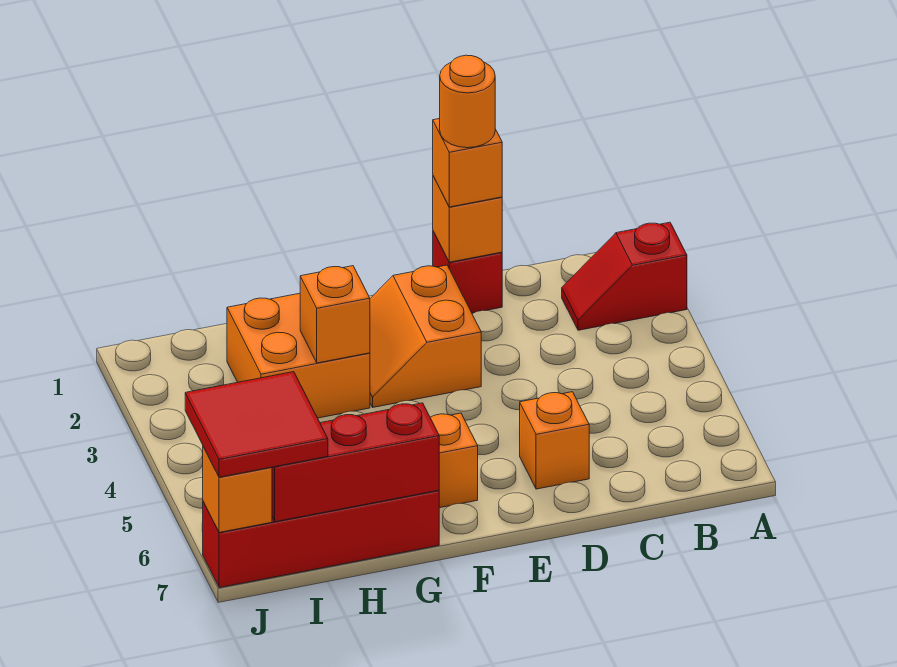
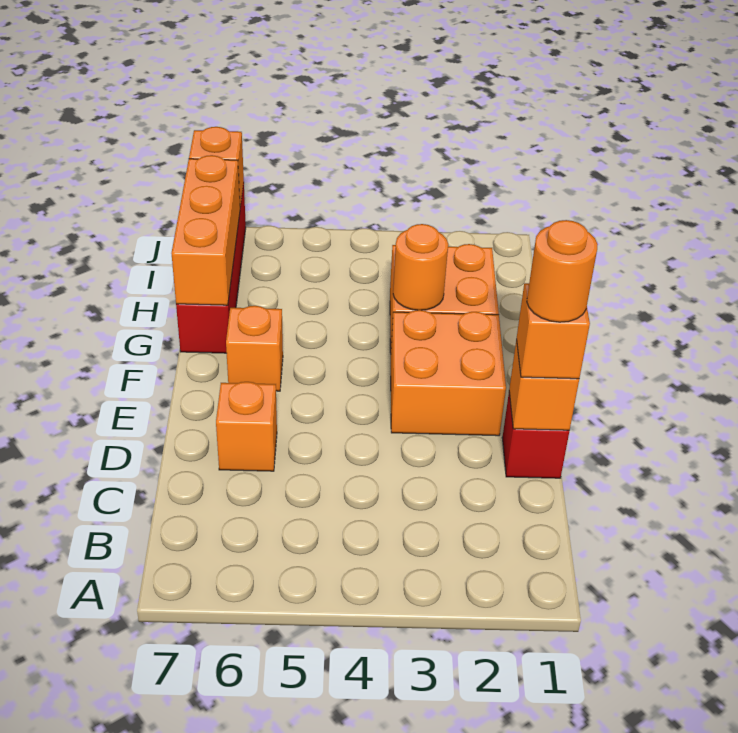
red slope A2:B2 level 1 top A -> none
orange slope E2:F3 level 1 top E -> orange brick E2:F3 level 1
orange brick G3 level 2 -> orange round brick G3 level 2
red brick G7:I7 level 2 -> orange brick G7:I7 level 2
red tile I6:J7 level 3 -> none

